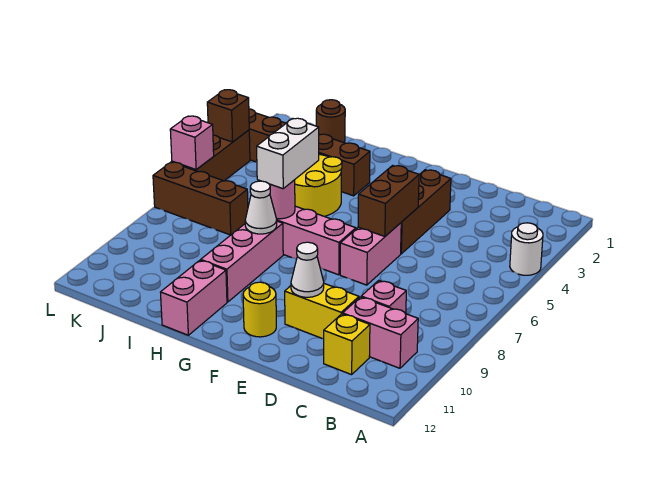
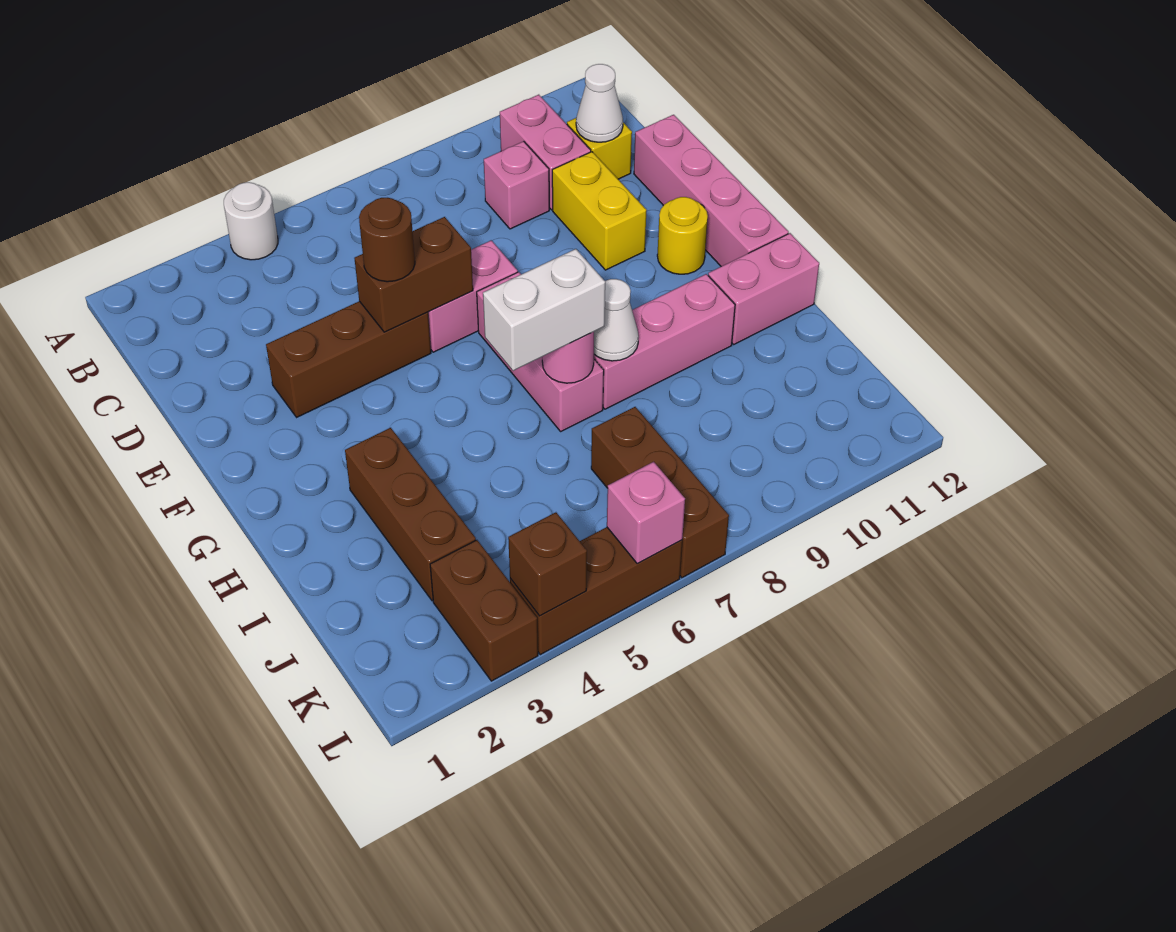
none -> pink brick D12:G12 level 1
white cone E10 level 2 -> white cone C11 level 2
yellow round brick H4:I5 level 1 -> none
brown round brick J1 level 1 -> brown round brick E5 level 3

